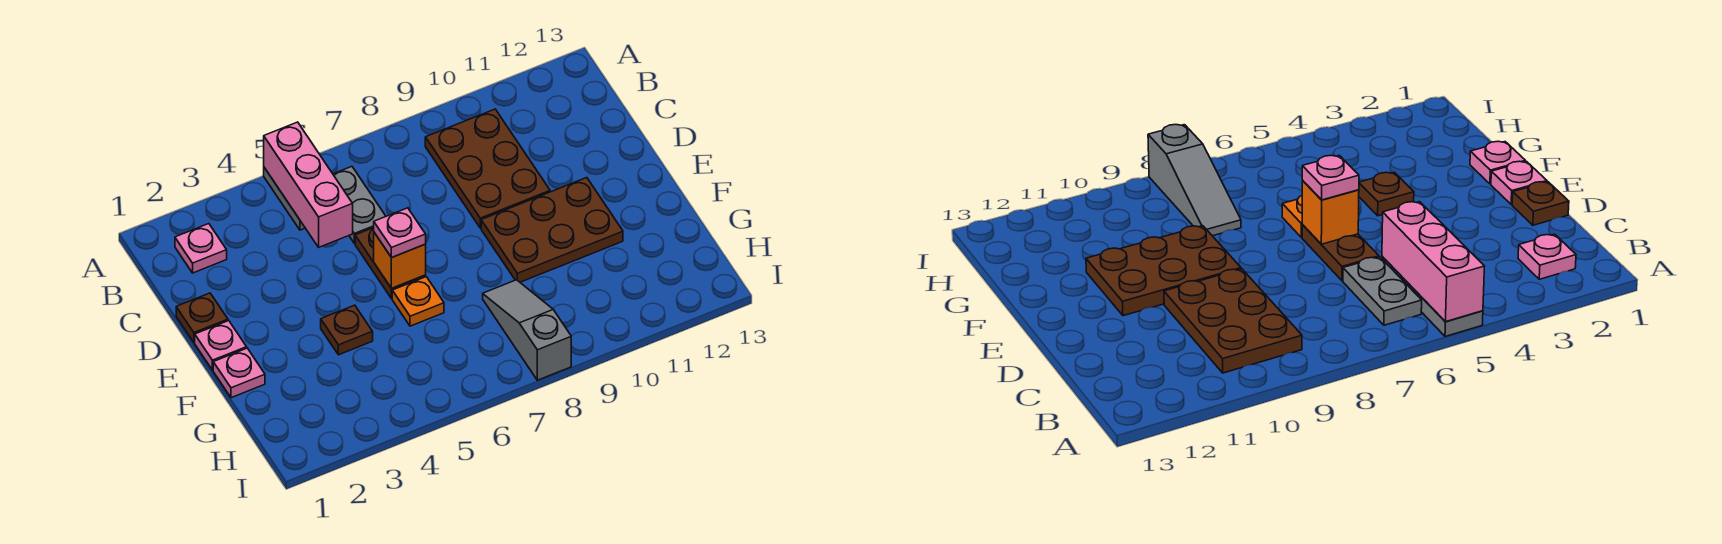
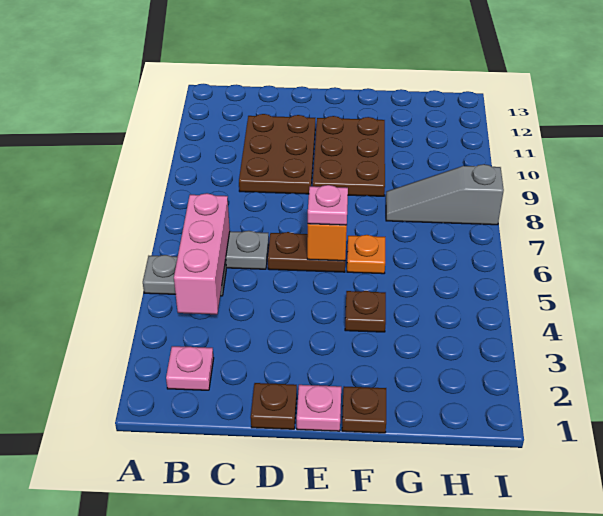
pink brick A5:C5 level 2 -> pink brick B4:B6 level 2
brown plate B9:D10 level 1 -> brown plate C9:D11 level 1
pink plate F1 level 1 -> brown plate F1 level 1

